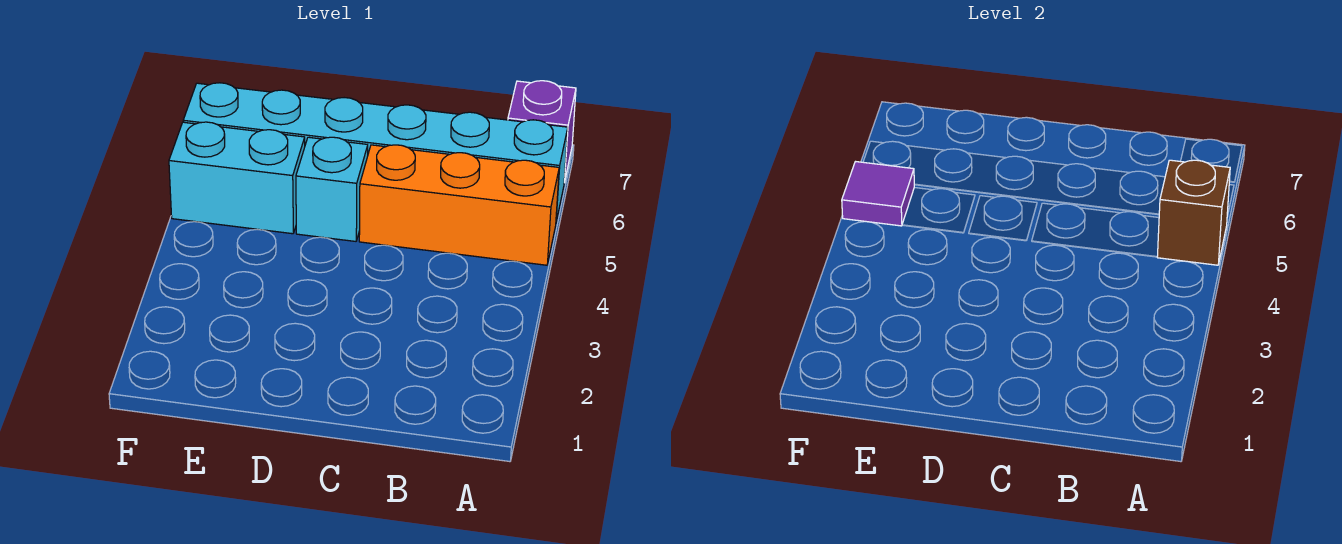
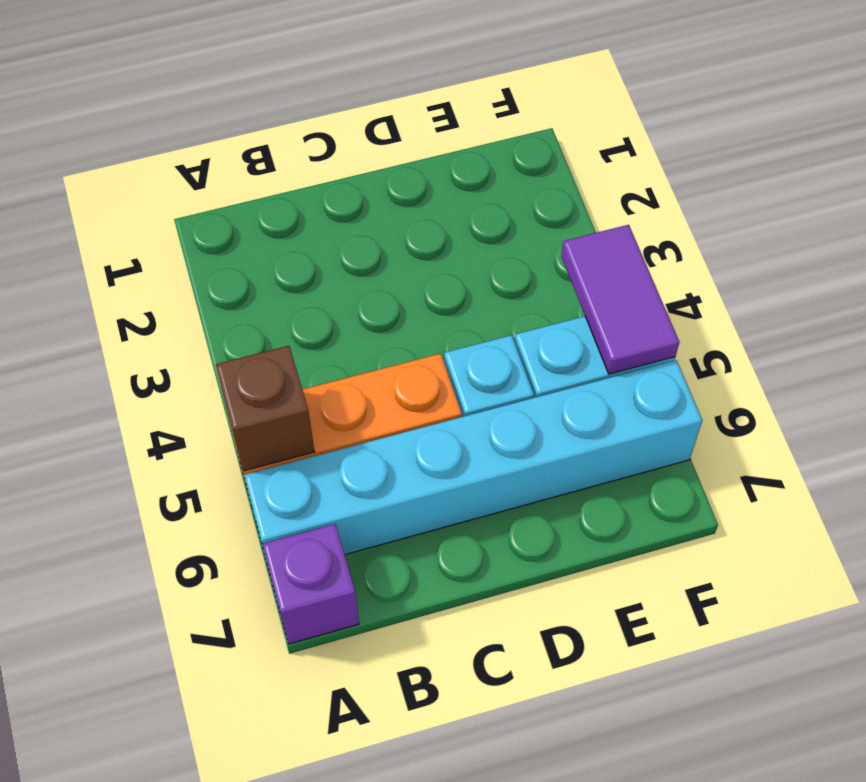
purple tile F5 level 2 -> purple tile F4:F5 level 2

